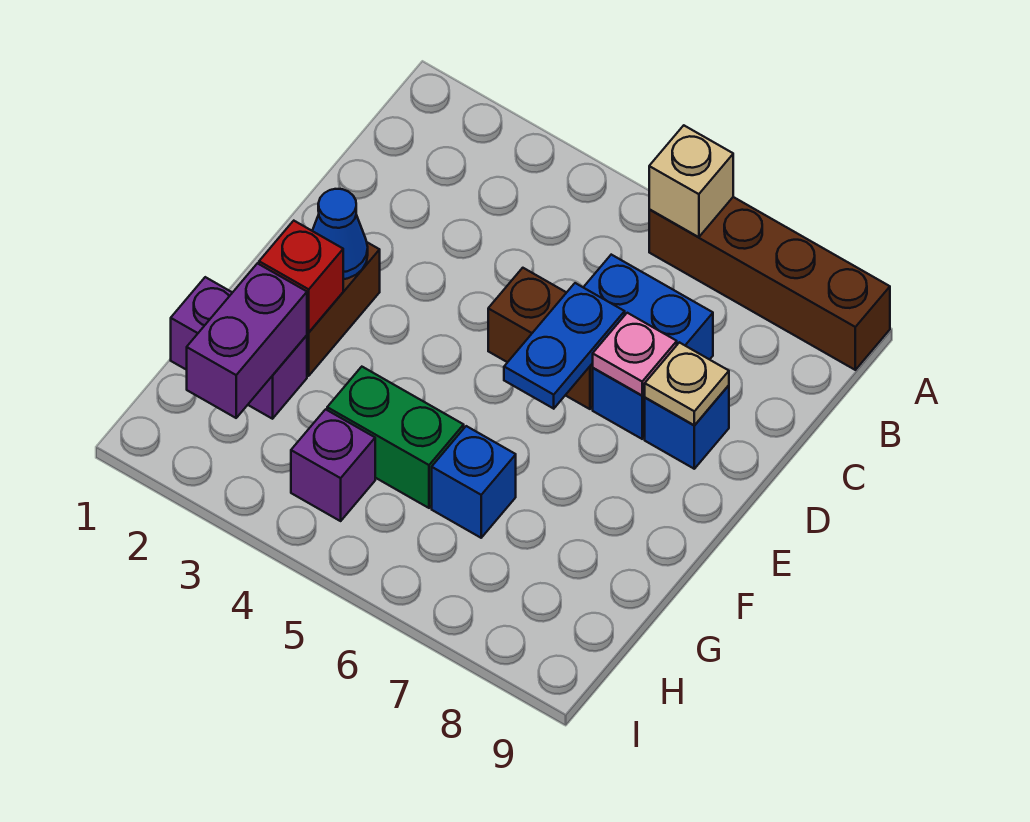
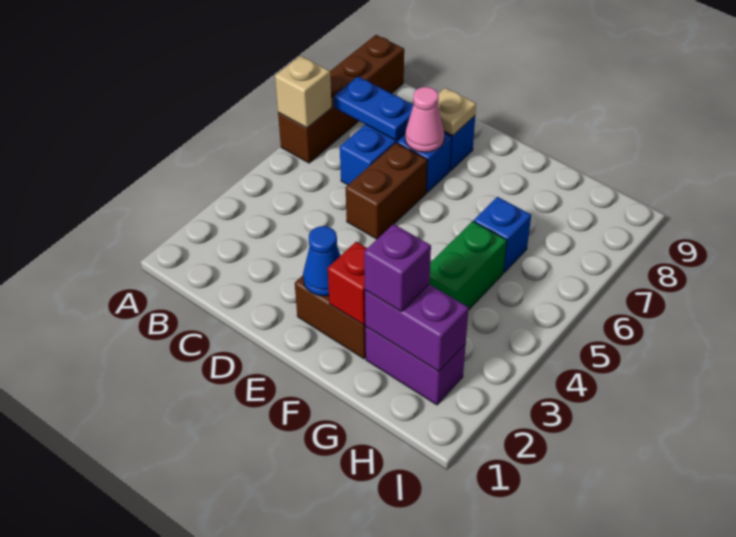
blue plate D6:E6 level 2 -> blue plate B7:C7 level 2
pink plate D7 level 2 -> pink cone D7 level 2
purple brick G1:G2 level 1 -> purple brick G2:H2 level 1
purple brick H4 level 1 -> purple brick G2 level 3

